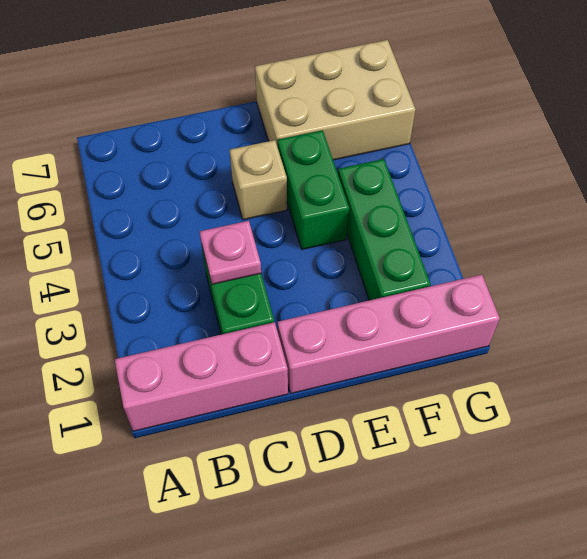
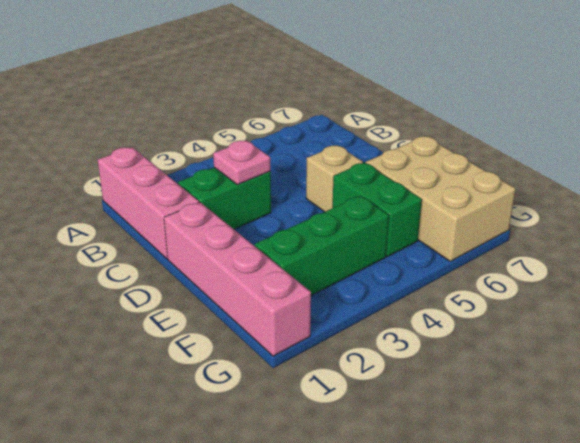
green brick E4:E5 level 1 -> green brick E5:F5 level 1

